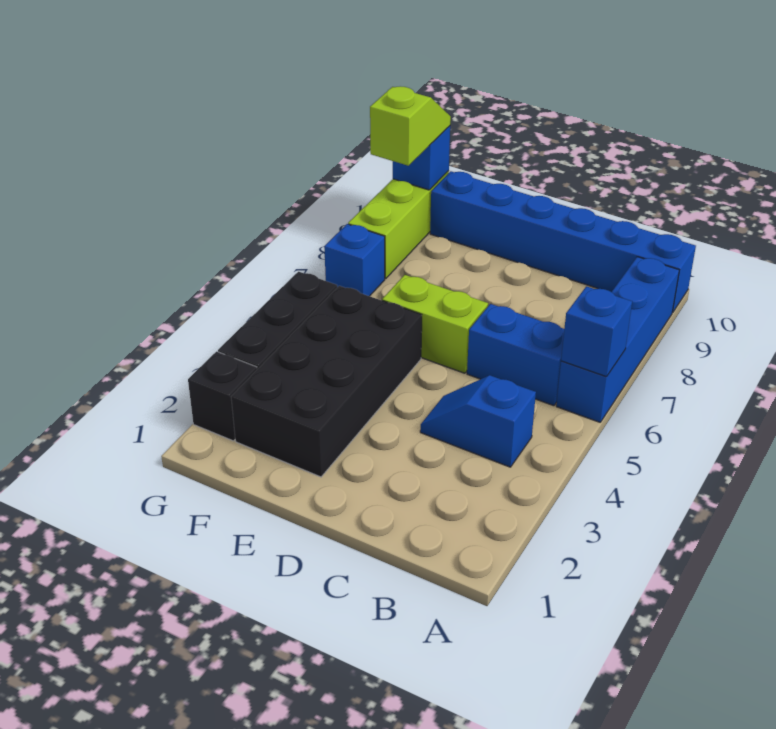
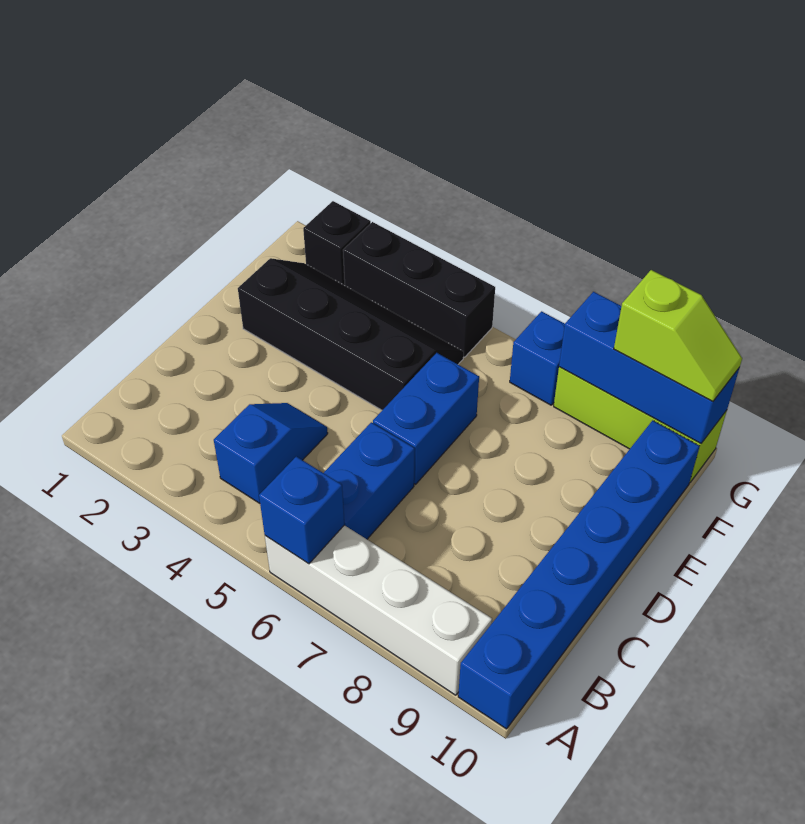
blue brick A6:A9 level 1 -> white brick A6:A9 level 1
lime brick D6:E6 level 1 -> blue brick D6:E6 level 1
black brick E2:F5 level 1 -> black slope E2:F5 level 1 top E
blue brick G10 level 2 -> blue brick G8:G10 level 2

